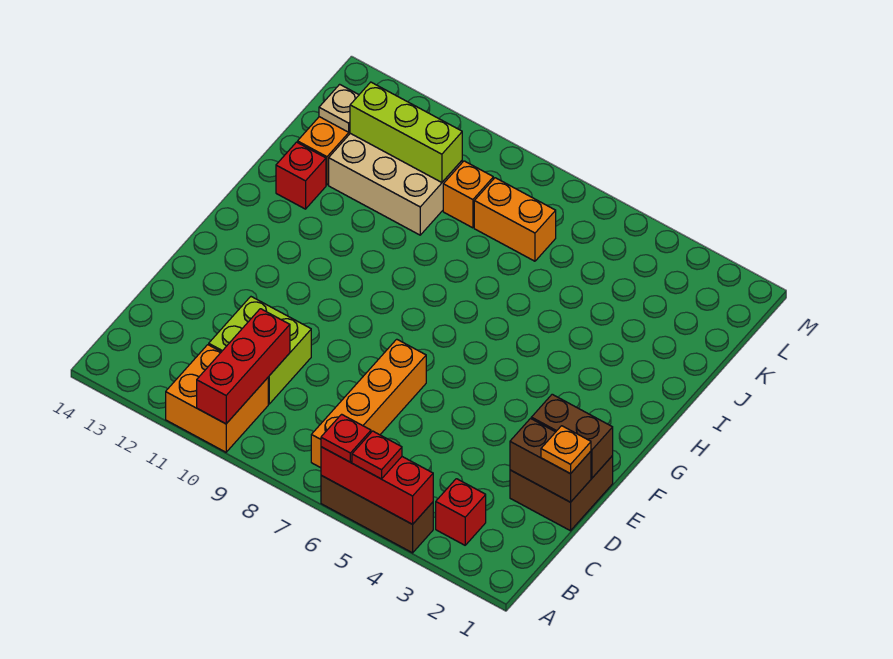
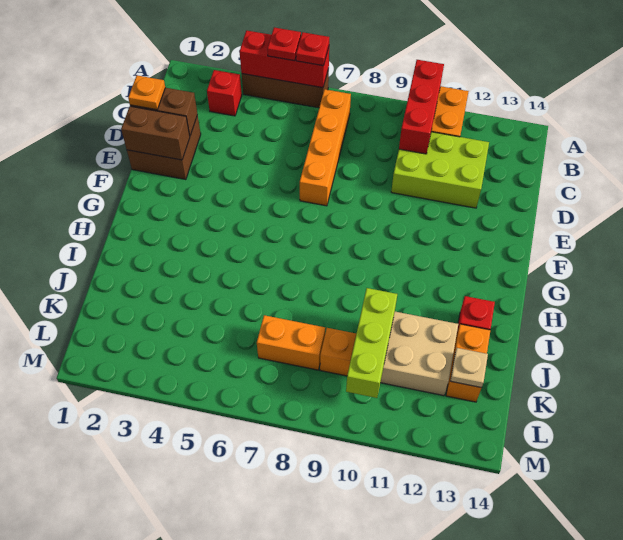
lime brick C10:D11 level 1 -> lime brick C10:D12 level 1
lime brick K10:K12 level 2 -> lime brick J10:L10 level 2

